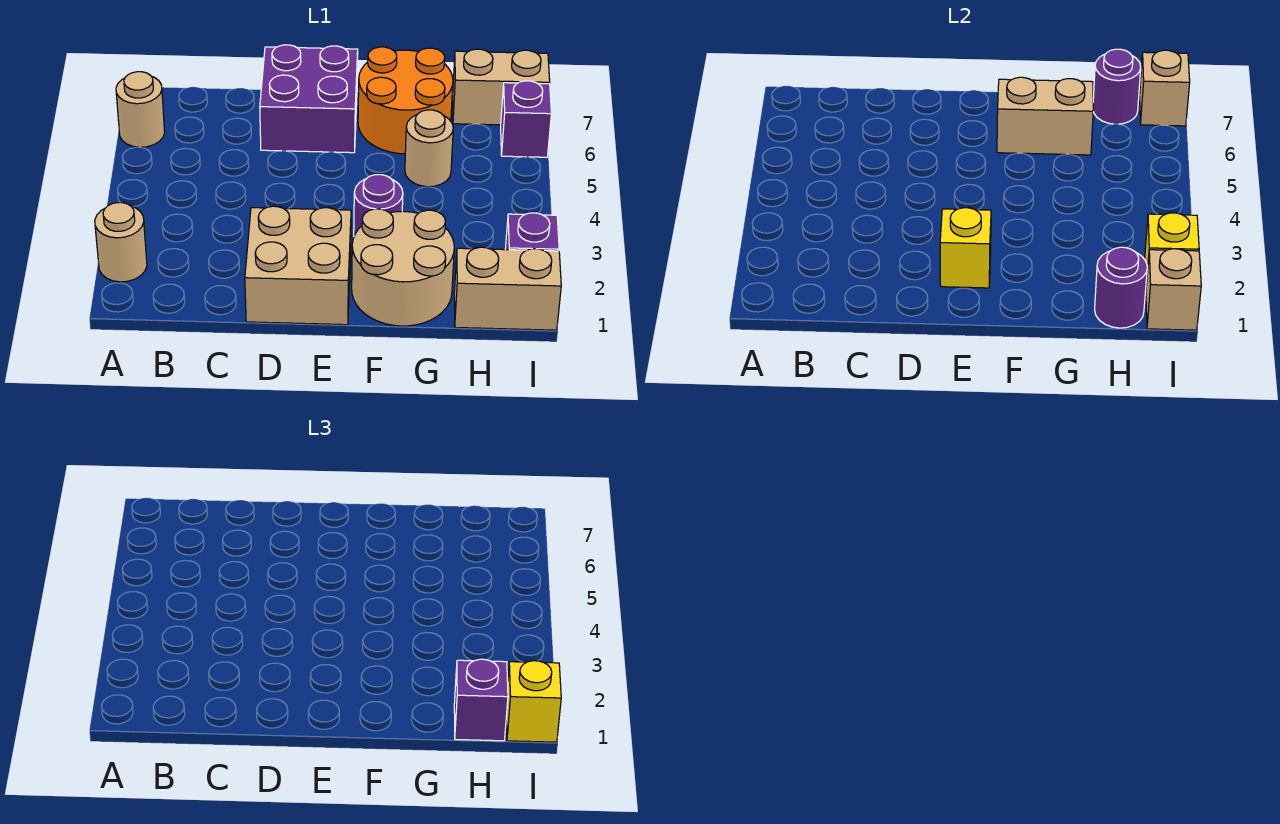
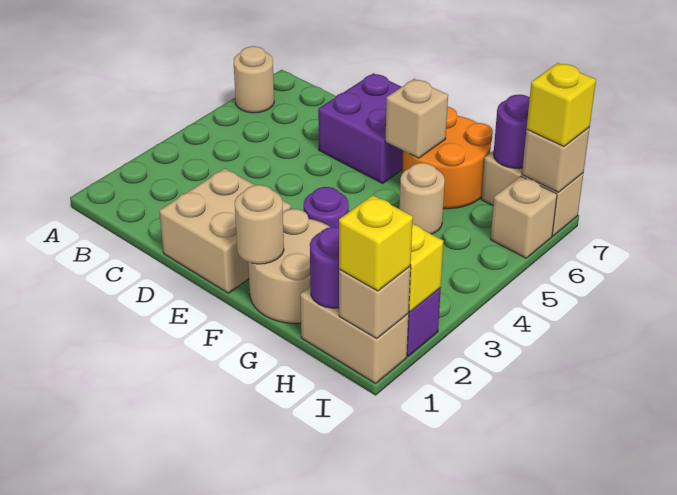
tan round brick A2 level 1 -> tan round brick F1 level 2
yellow brick E2 level 2 -> yellow brick I7 level 3
tan brick F6:G6 level 2 -> tan brick F6 level 2
purple brick H1 level 3 -> none
purple brick I6 level 1 -> tan brick I6 level 1

